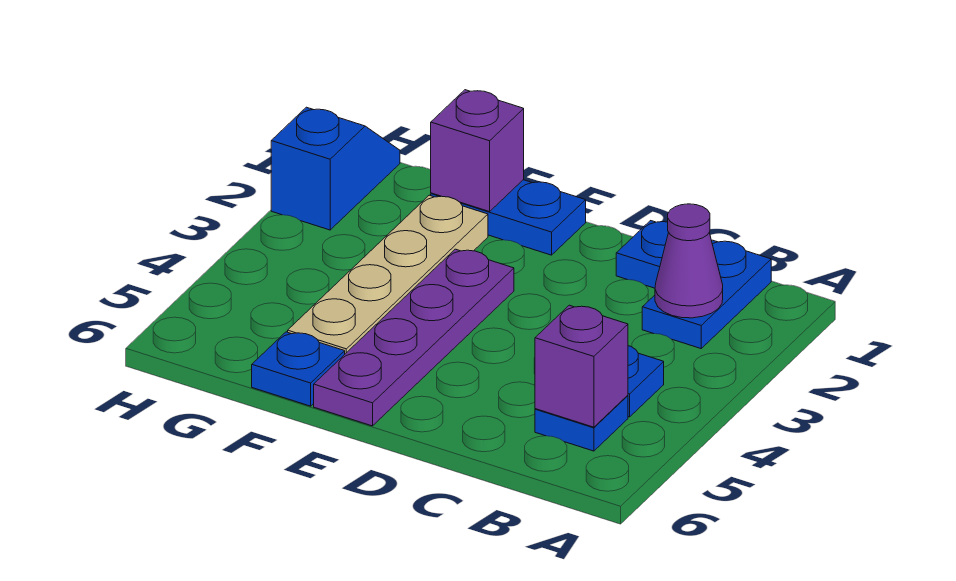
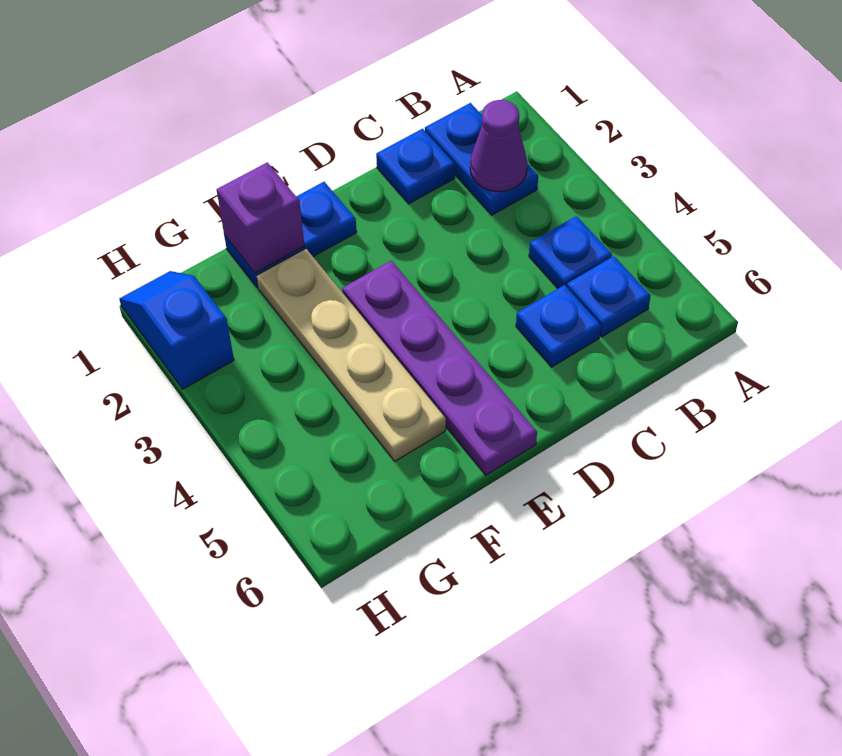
purple brick B5 level 2 -> none
blue plate F6 level 1 -> blue plate C5 level 1

